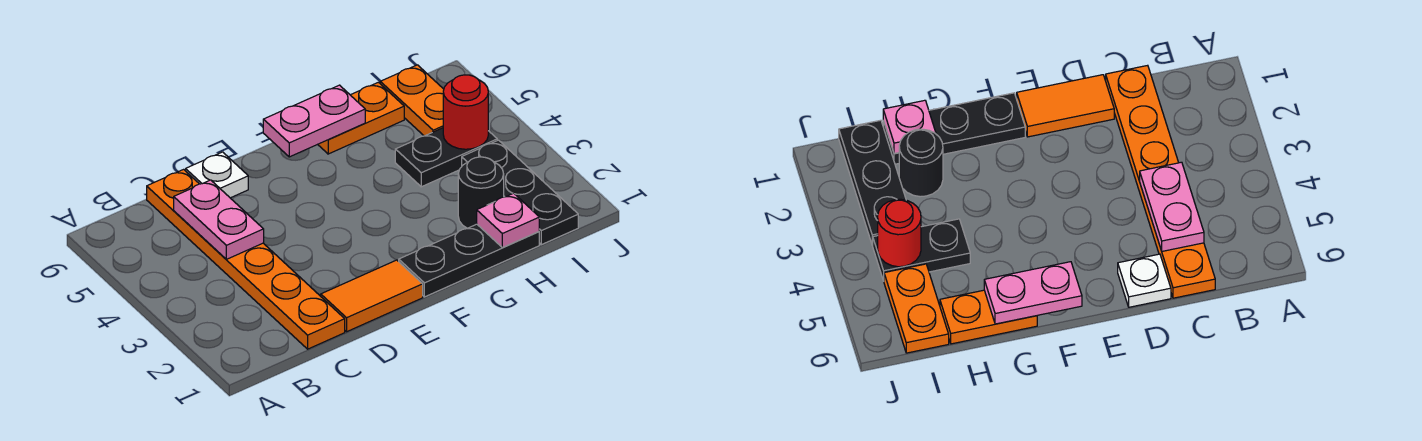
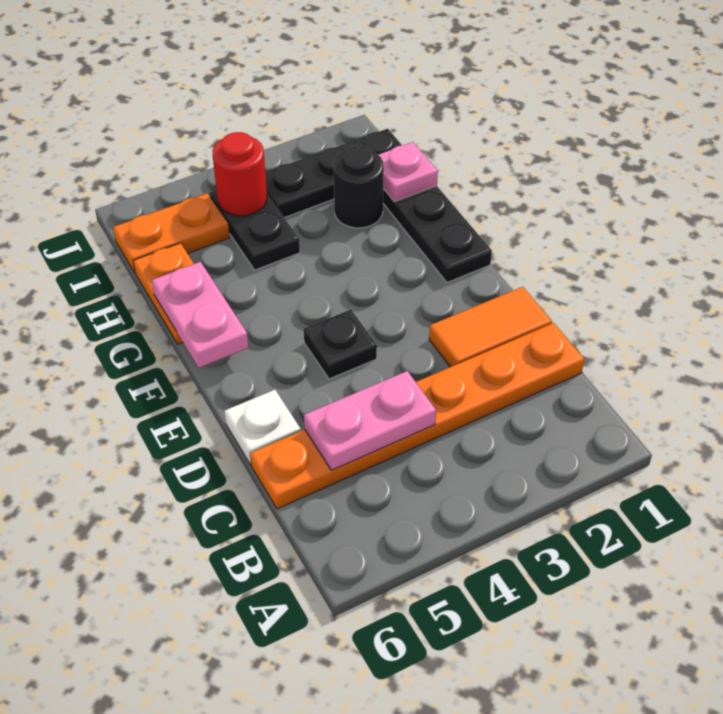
orange tile D1:E1 level 1 -> orange tile D1:D2 level 1
none -> black plate E4 level 1

